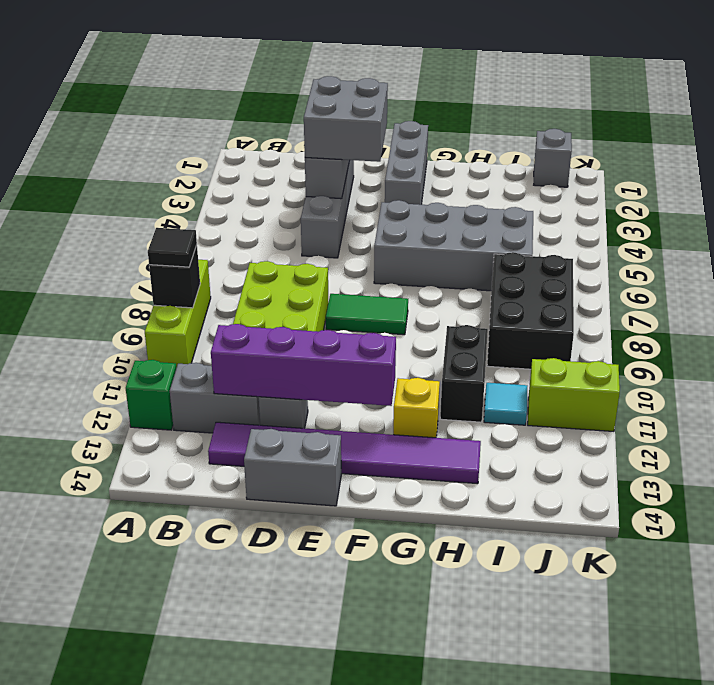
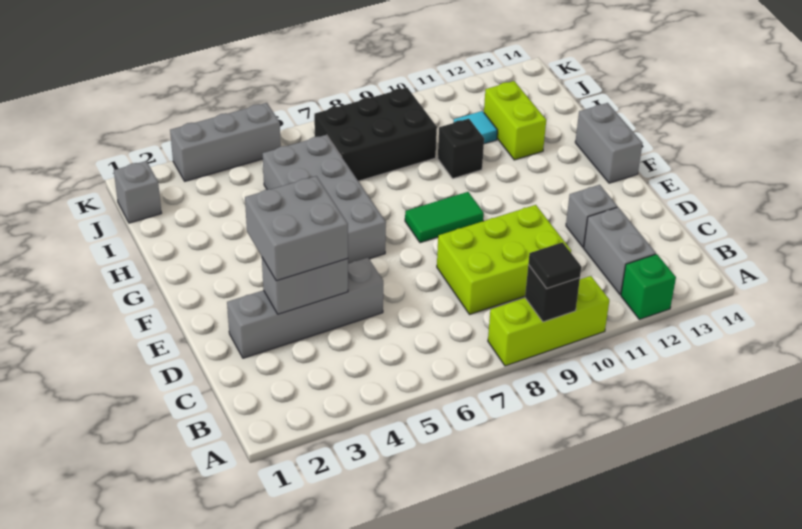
purple brick C12:F12 level 2 -> none
purple tile C13:H13 level 1 -> none
grey brick D14:E14 level 1 -> grey brick F14:G14 level 1
green tile E8:F8 level 1 -> green tile F8:F9 level 1
grey brick F1:F3 level 1 -> grey brick K3:K5 level 1
yellow brick G12 level 1 -> none
black brick H10:H11 level 1 -> black brick H10 level 1
lime brick J11:K11 level 1 -> lime brick H12:I12 level 1

